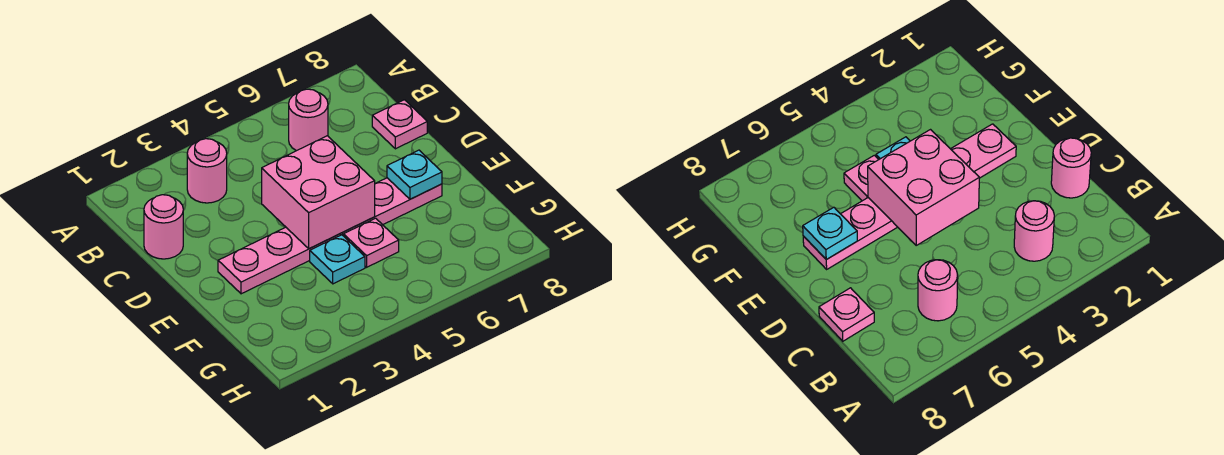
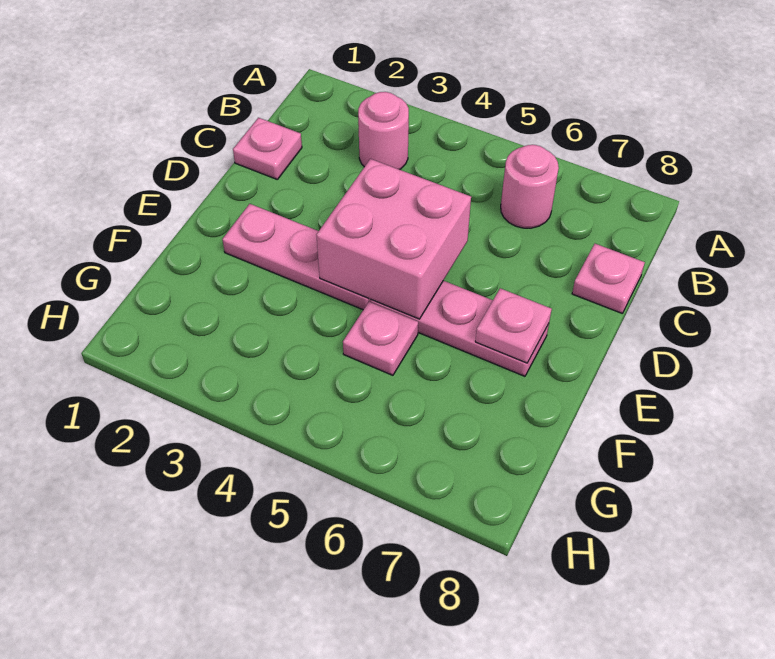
pink round brick C1 level 1 -> pink plate C1 level 1
cyan plate E7 level 2 -> pink plate E7 level 2
cyan plate F4 level 1 -> none

